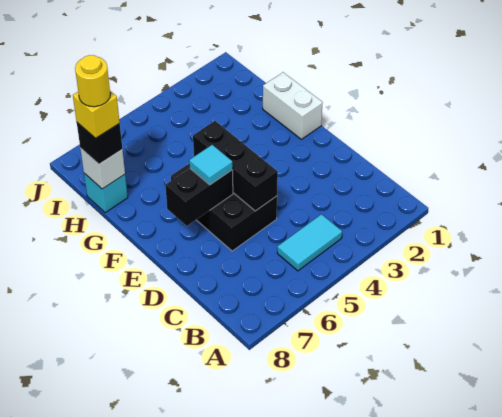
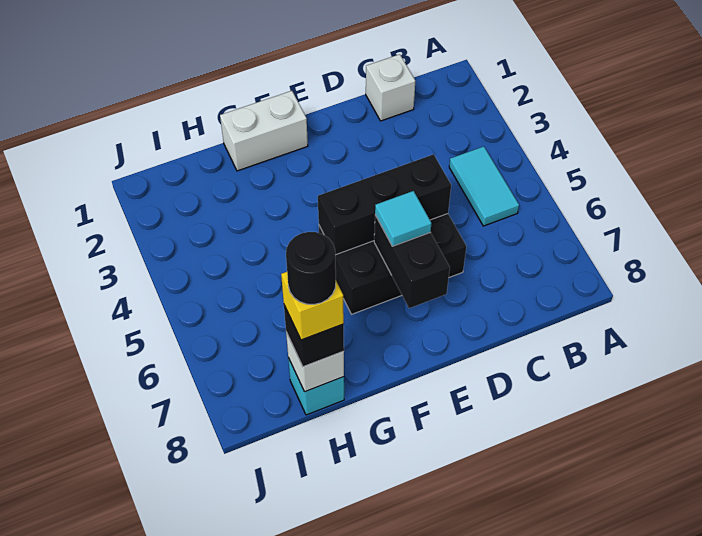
none -> white brick C1 level 1
yellow round brick H8 level 5 -> black round brick H8 level 5

